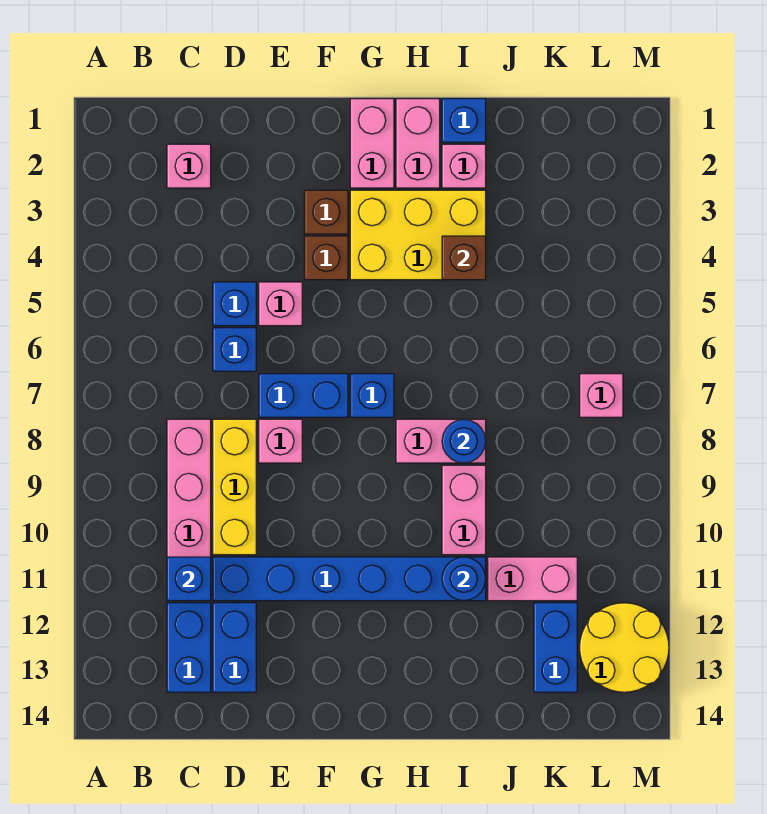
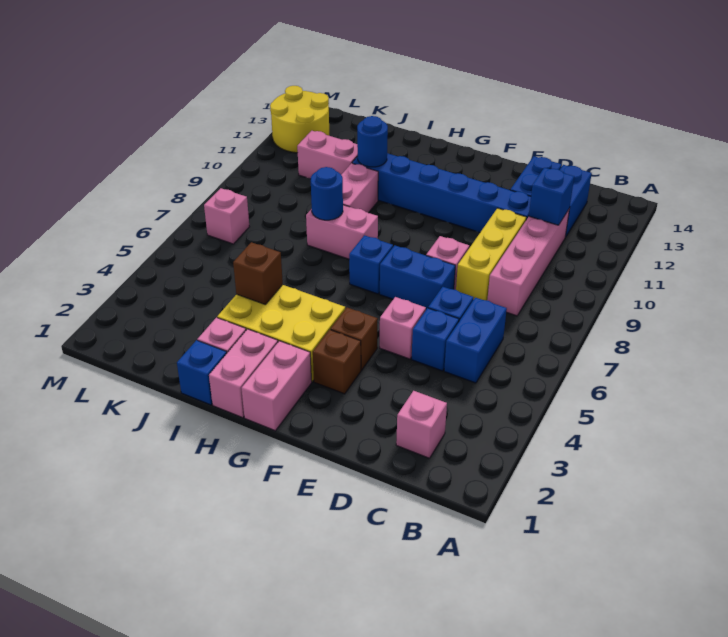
blue brick K12:K13 level 1 -> blue brick C5:C6 level 1

